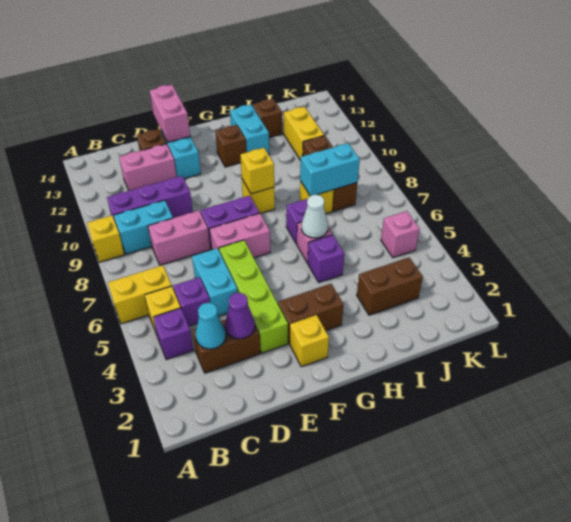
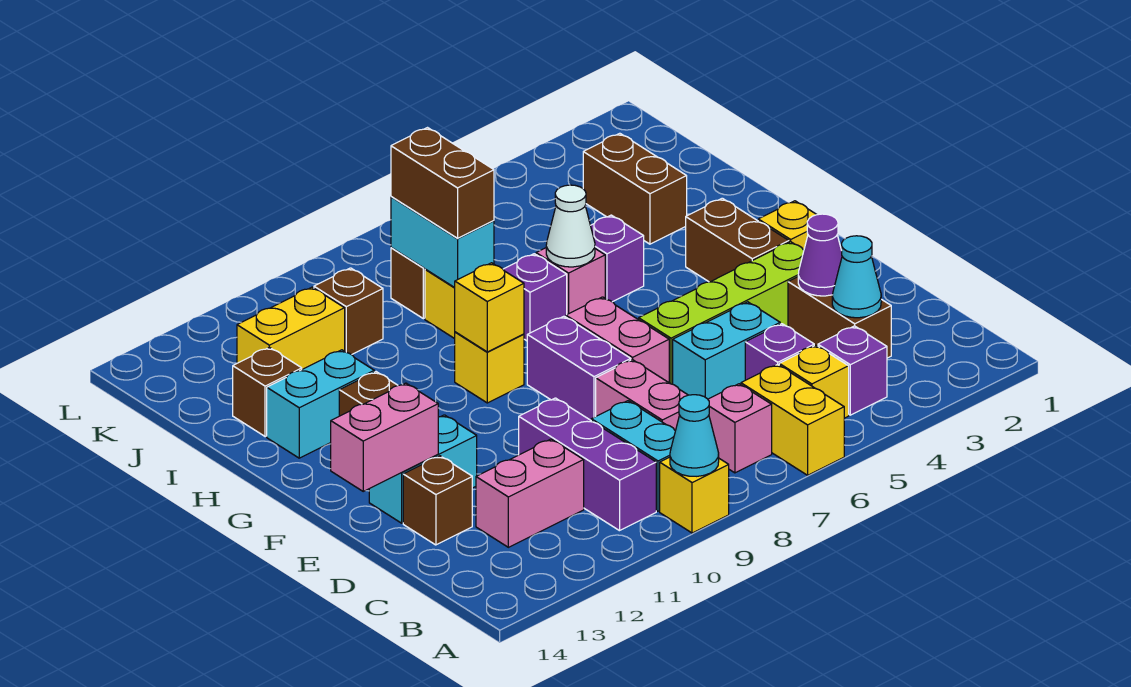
none -> cyan cone A9 level 2
pink brick C12:D12 level 1 -> pink brick C11:C12 level 1
none -> brown brick I8:J8 level 3
pink brick K5 level 1 -> pink brick B7 level 1

